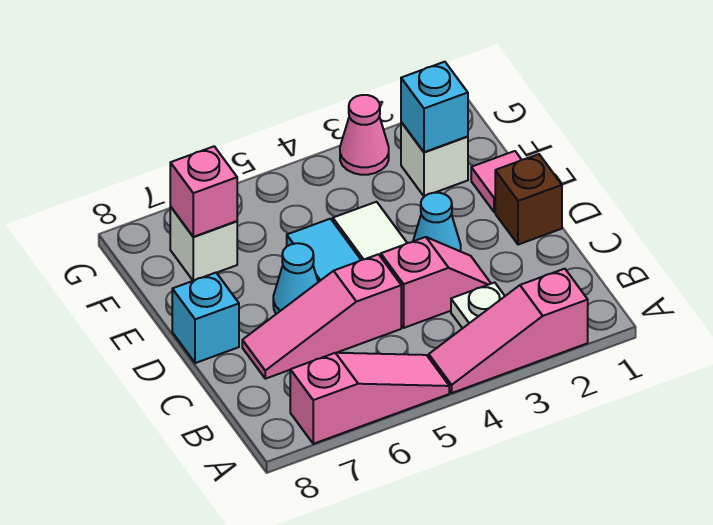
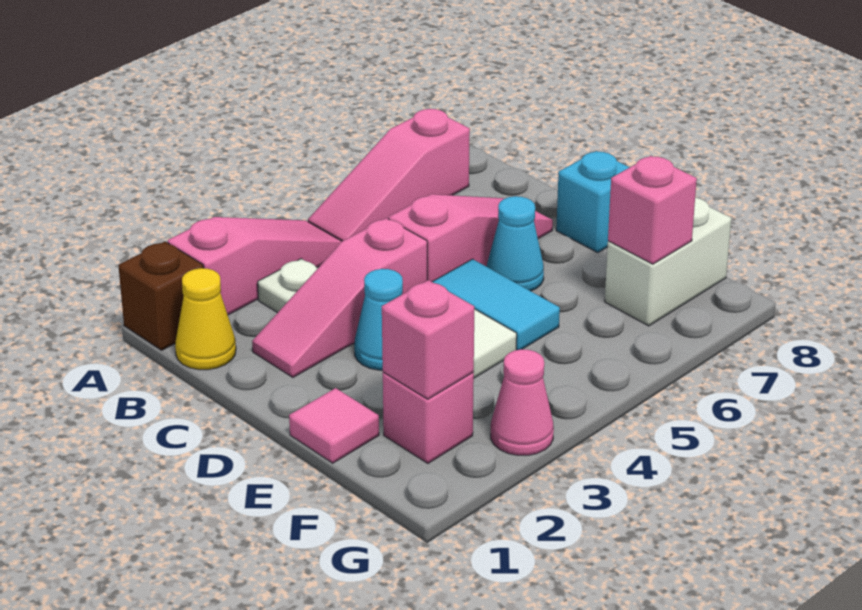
none -> yellow cone B1 level 1
pink slope C3:C4 level 1 top 4 -> pink slope C2:C4 level 1 top 4
brown brick D1 level 1 -> brown brick A1 level 1
white brick F2 level 1 -> pink brick F2 level 1
cyan brick F2 level 2 -> pink brick F2 level 2
white brick F7 level 1 -> white brick F7:F8 level 1

